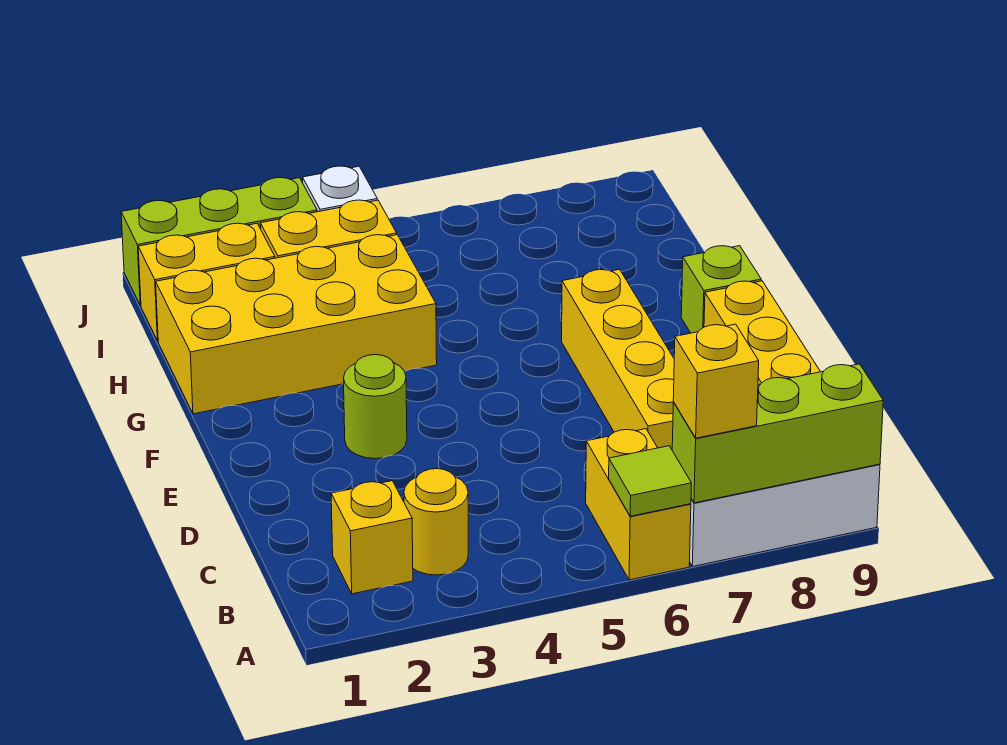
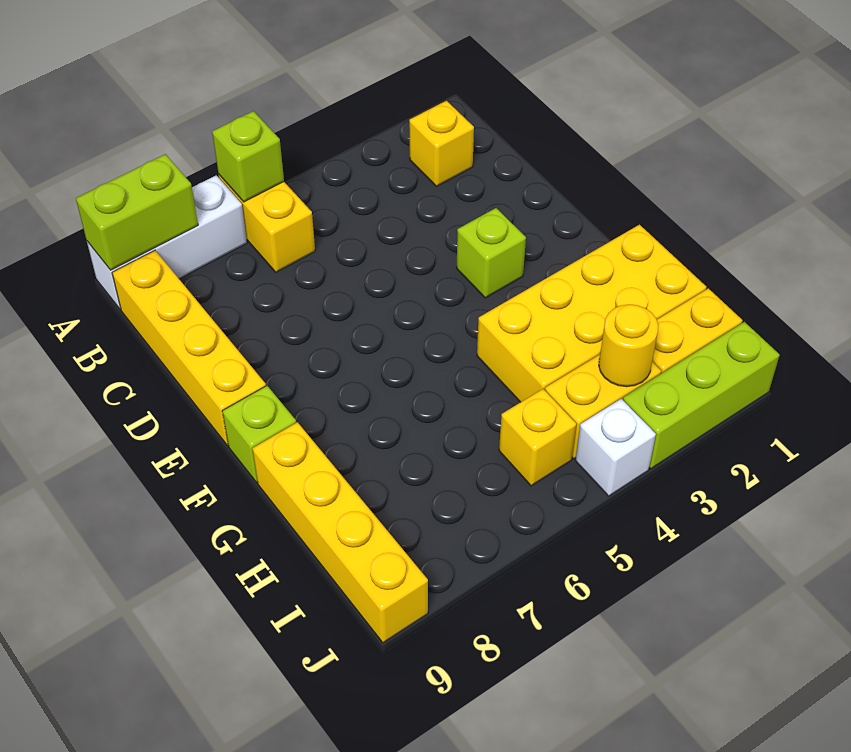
lime tile A6 level 2 -> lime brick A6 level 2
lime brick A7:A9 level 2 -> lime brick A8:A9 level 2
yellow brick A7 level 3 -> yellow brick I5 level 1
yellow round brick B3 level 1 -> yellow round brick I3 level 2
yellow brick C7:F7 level 1 -> yellow brick G9:J9 level 1
lime round brick E3 level 1 -> lime brick E3 level 1

